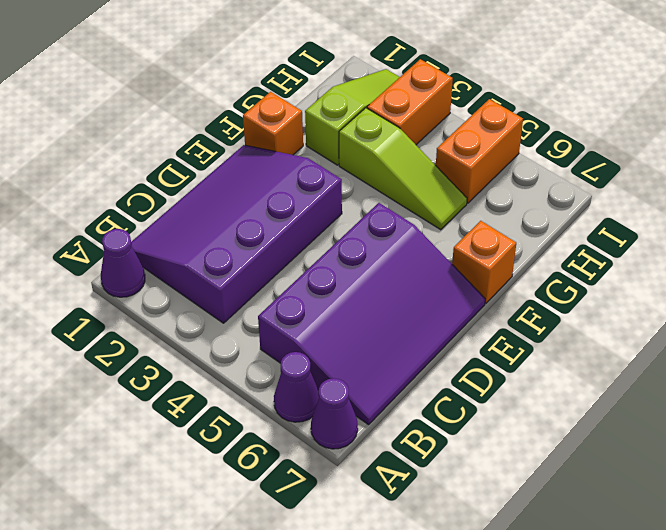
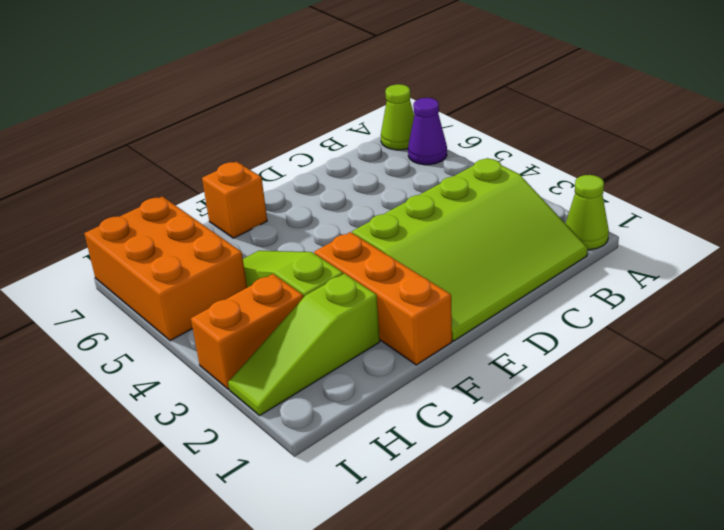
purple cone A1 level 1 -> lime cone A1 level 1
purple cone A7 level 1 -> lime cone A7 level 1
purple slope B1:E3 level 1 top 3 -> lime slope B1:E3 level 1 top 3
purple slope B5:E7 level 1 top 5 -> none
orange brick F1 level 1 -> orange brick F1:F3 level 1
orange brick H5:I5 level 1 -> orange brick H5:I7 level 1

